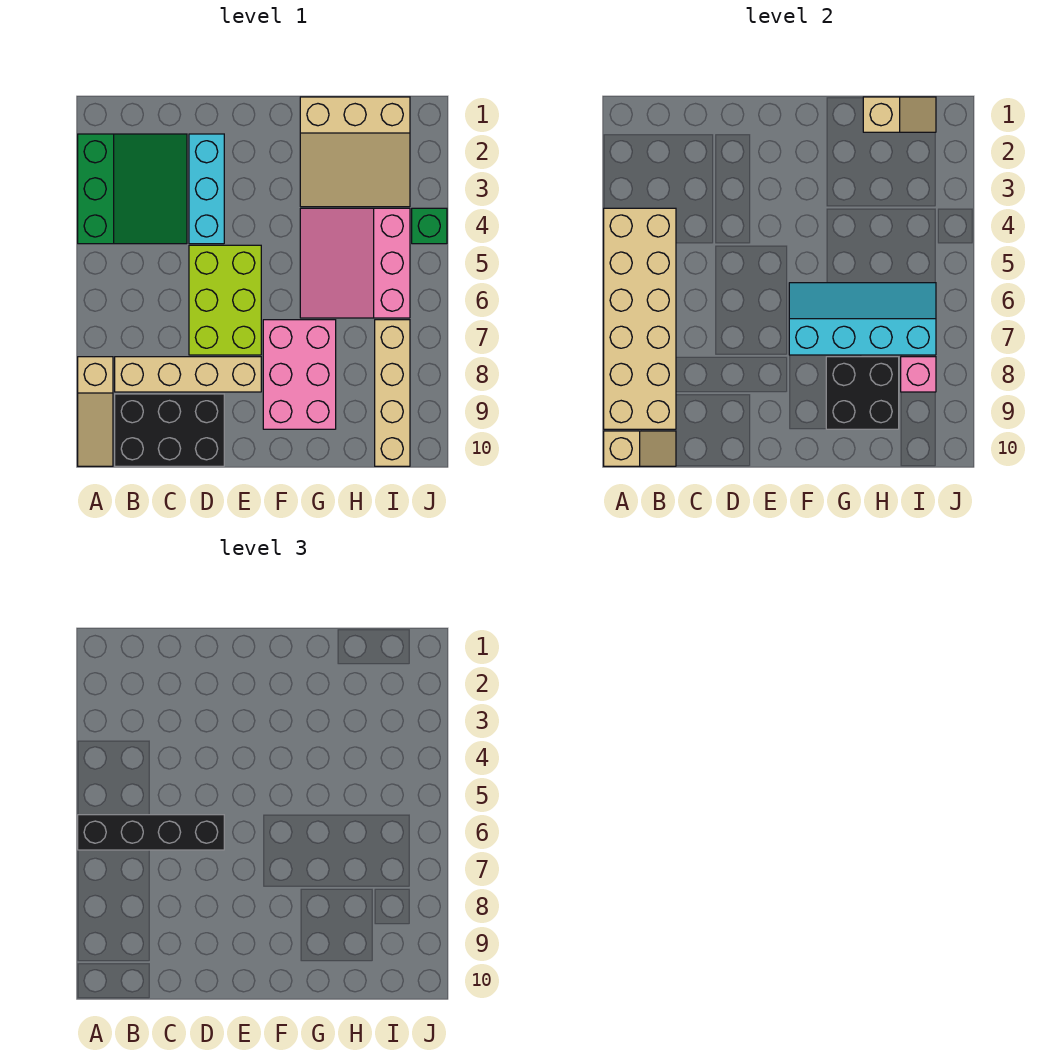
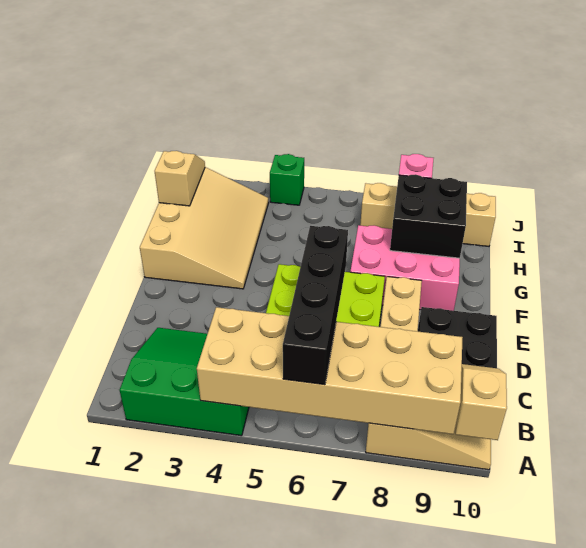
cyan brick D2:D4 level 1 -> none
cyan slope F6:I7 level 2 top 7 -> none
tan slope G1:I3 level 1 top 1 -> tan slope F1:I3 level 1 top 1
pink slope G4:I6 level 1 top I -> none

